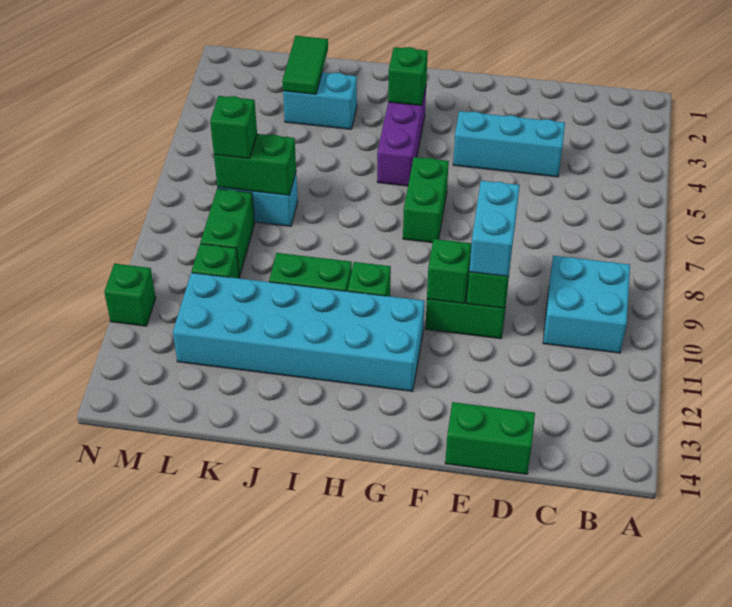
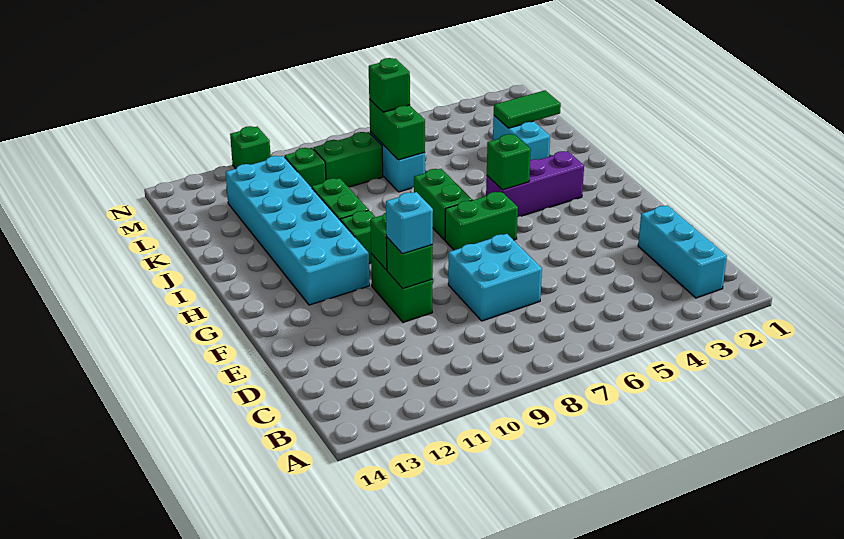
cyan brick B9:C10 level 1 -> cyan brick D7:E8 level 1
cyan brick D4:F4 level 1 -> cyan brick B2:D2 level 1
green brick D14:E14 level 1 -> green brick H7:I7 level 1
cyan brick E9:E10 level 3 -> cyan brick E10 level 3
green brick H3 level 2 -> green brick H5 level 2

